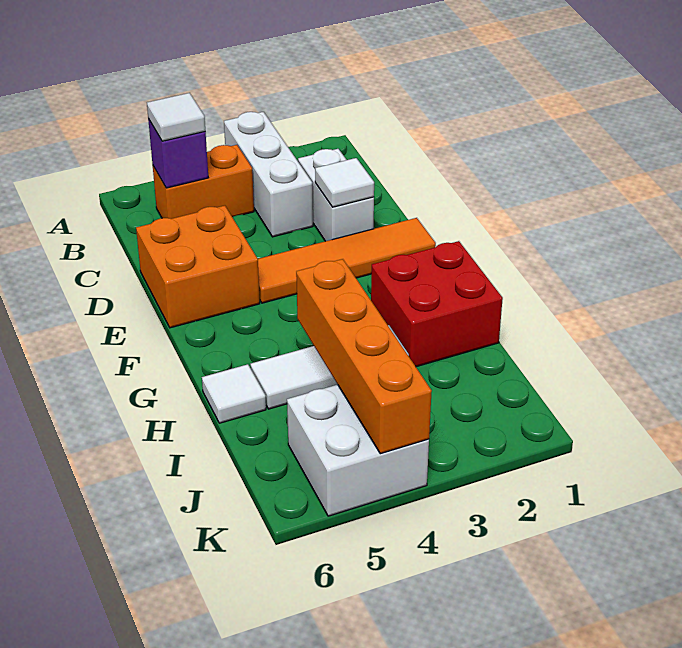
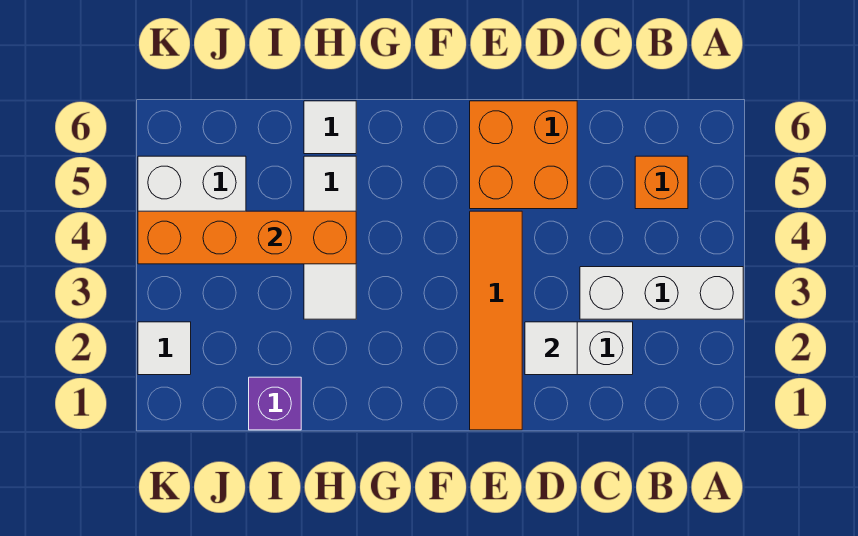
orange brick B4:B5 level 1 -> orange brick B5 level 1
purple brick B5 level 2 -> purple brick I1 level 1
white tile B5 level 3 -> white tile K2 level 1
red brick G1:H2 level 1 -> none

